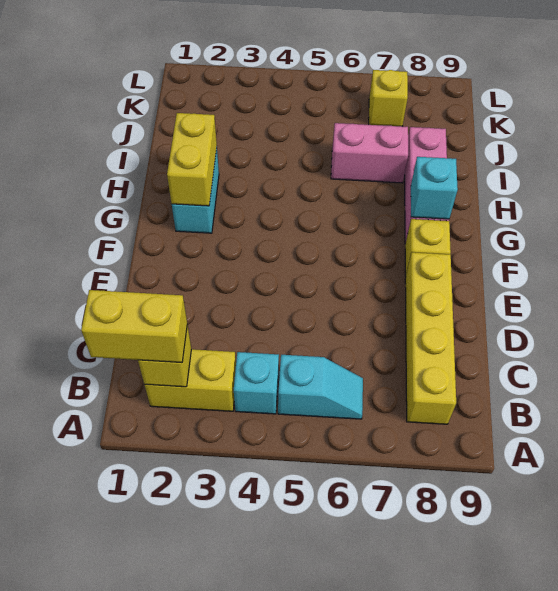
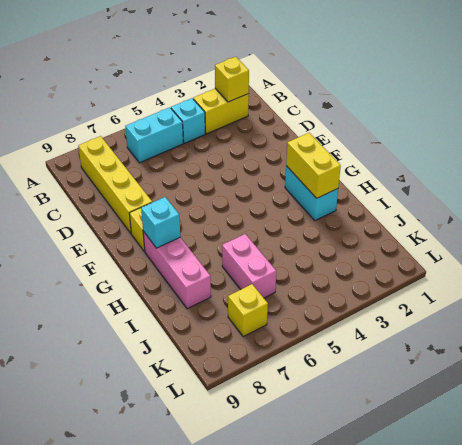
yellow brick B1:B2 level 3 -> none
cyan slope B5:B6 level 1 top 5 -> cyan brick B5:B6 level 1
pink brick I6:I7 level 1 -> pink brick I6:J6 level 1

